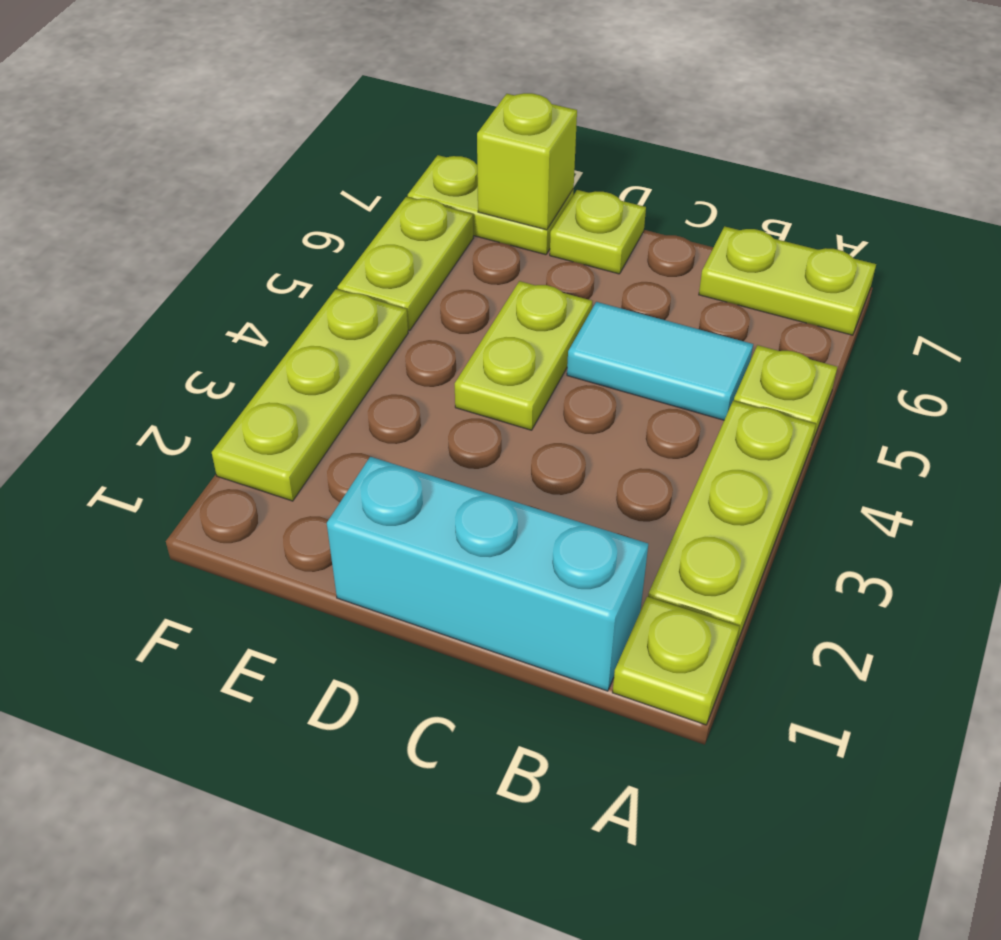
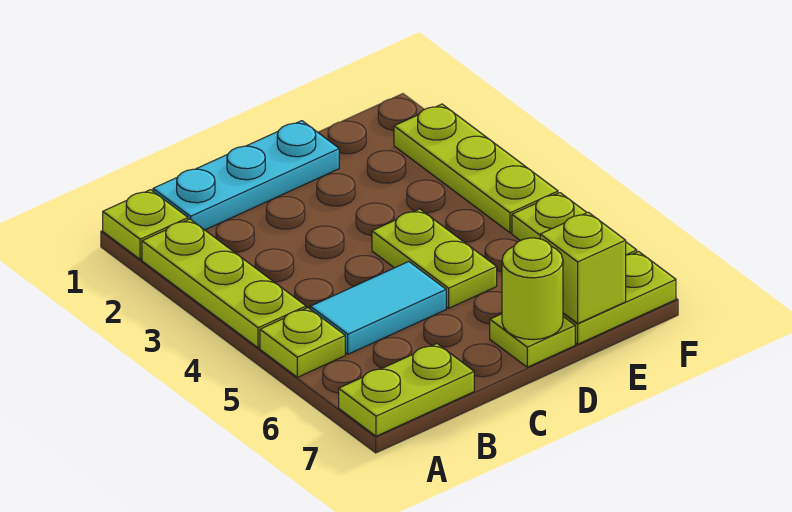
cyan brick B1:D1 level 1 -> cyan plate B1:D1 level 1
none -> lime round brick D7 level 2

